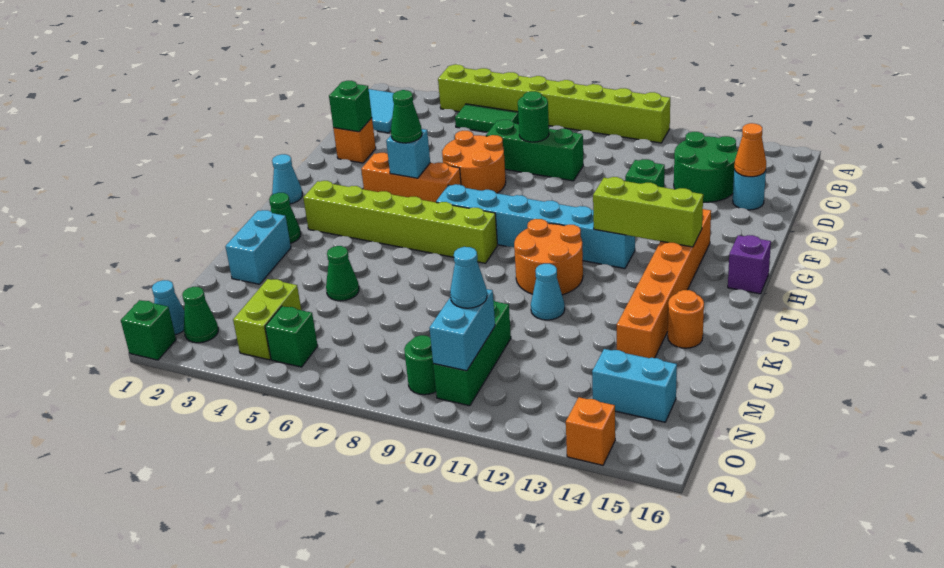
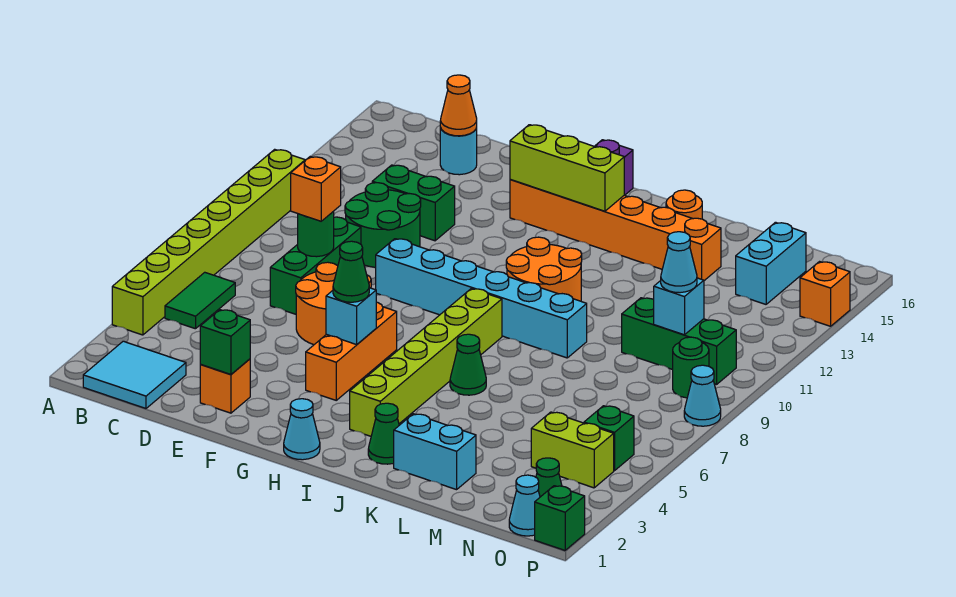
green round brick C13:D14 level 1 -> green round brick D10:E11 level 1
none -> orange brick D8 level 3
green brick E12 level 1 -> green brick D12:E12 level 1
cyan brick H7:H12 level 1 -> cyan brick F9:K9 level 1
lime brick H12:H14 level 2 -> lime brick G14:I14 level 2
cyan cone K11 level 1 -> cyan cone P8 level 1
green cone L5 level 1 -> green cone J6 level 1
cyan brick N10:O10 level 2 -> cyan brick N10 level 2

